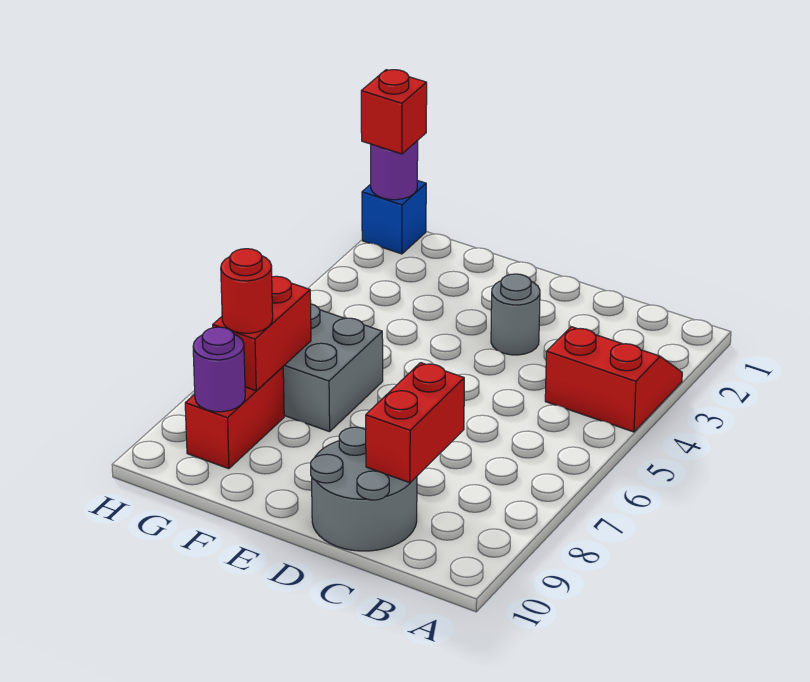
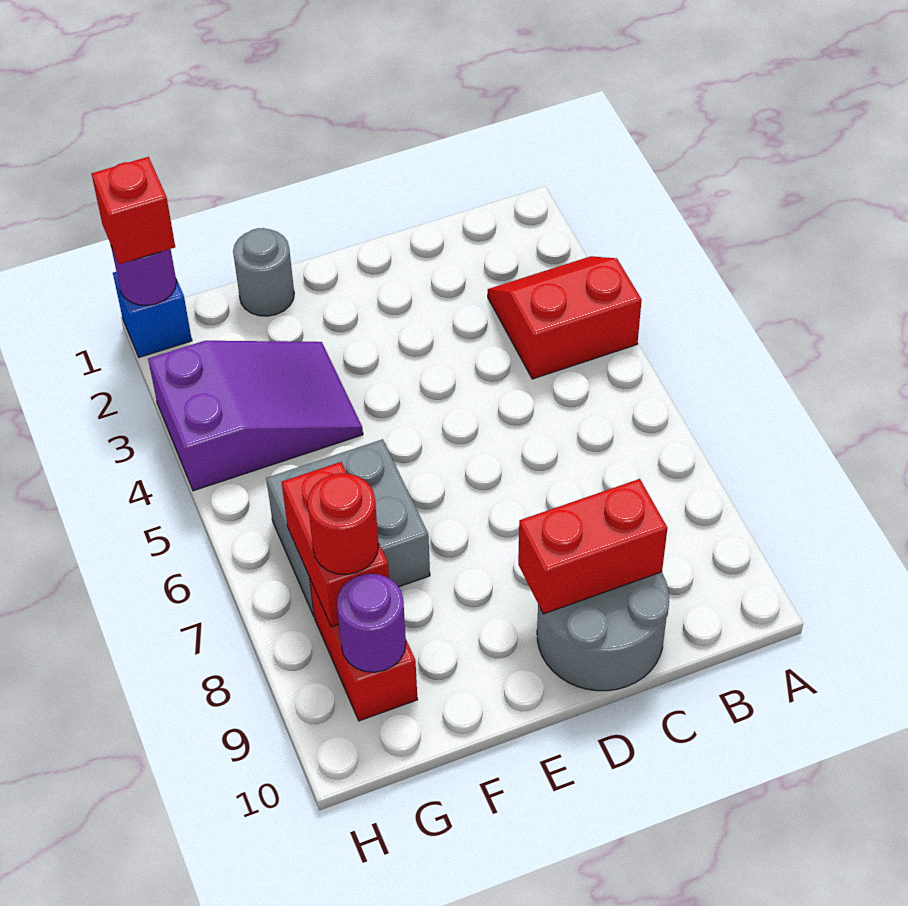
red brick C8:C9 level 2 -> red brick C9:D9 level 2
grey round brick D3 level 1 -> grey round brick F1 level 1
none -> purple slope F3:H4 level 1 top H

